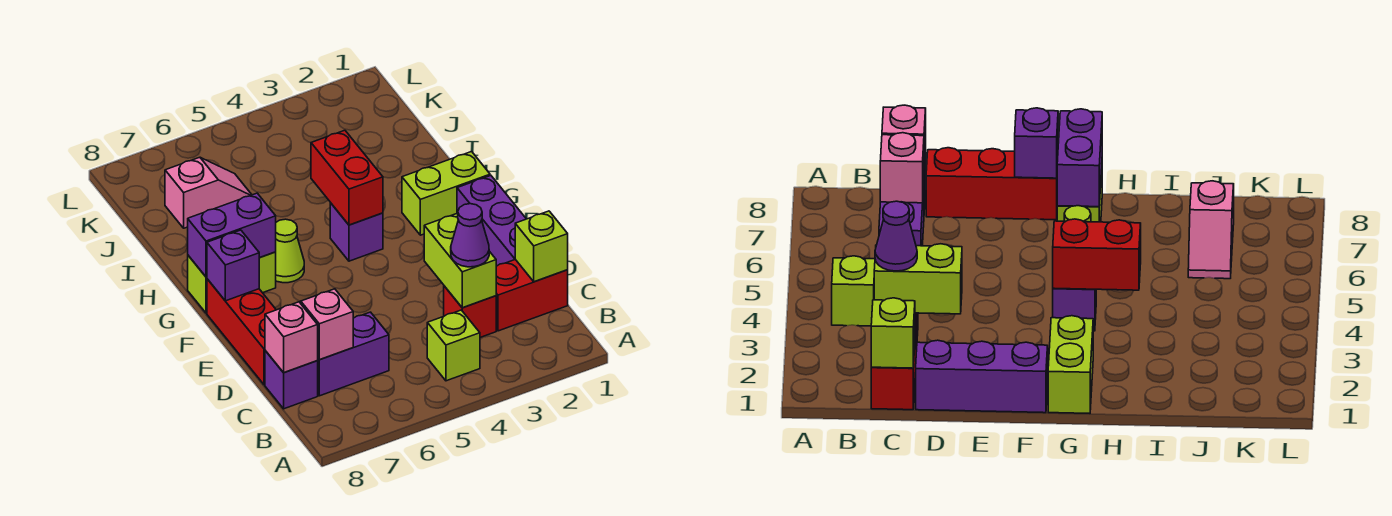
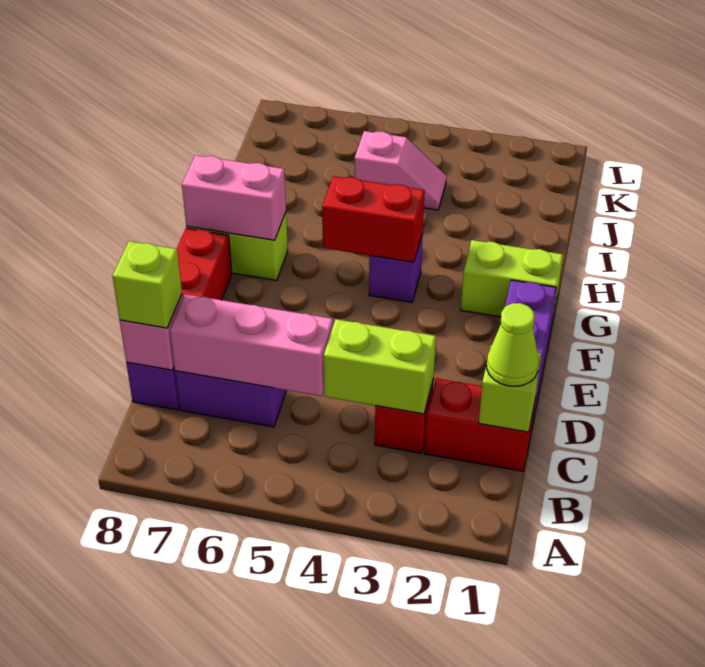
lime brick B4 level 1 -> lime brick C8 level 3
lime brick C3:D3 level 2 -> lime brick C3:C4 level 2
purple cone C3 level 3 -> none
pink brick C7 level 2 -> pink brick C5:C7 level 2
purple brick F8 level 2 -> none
red brick G4:H4 level 2 -> red brick G4:G5 level 2
lime cone G6 level 1 -> lime cone C1 level 3
purple brick G7:G8 level 2 -> pink brick G7:G8 level 2
pink slope J6:J7 level 1 top 7 -> pink slope J4:J5 level 1 top 5

